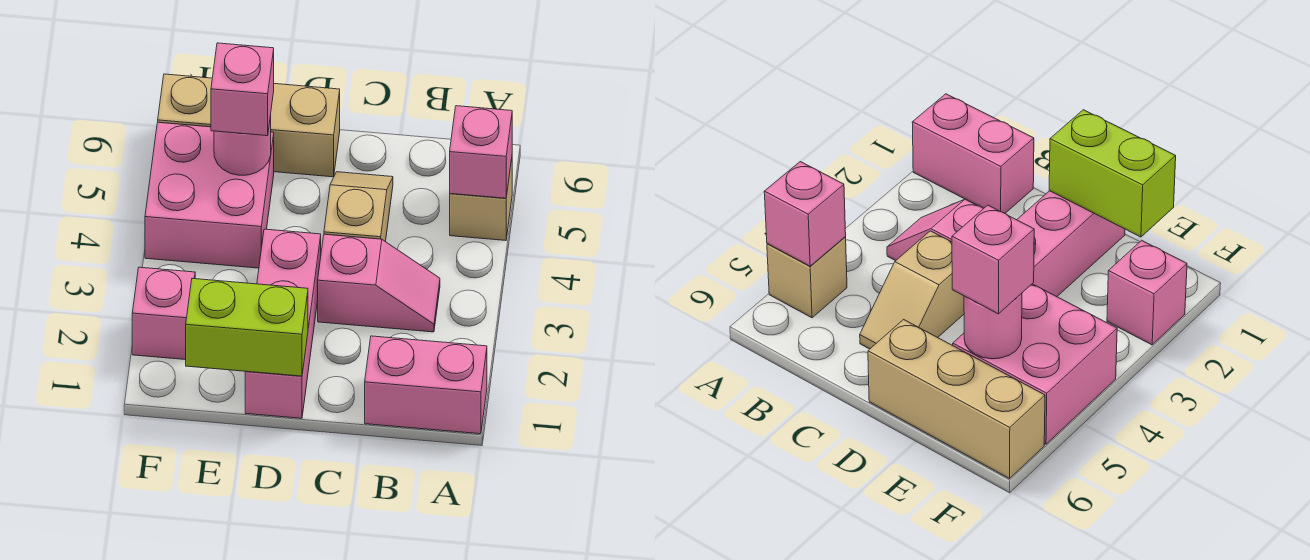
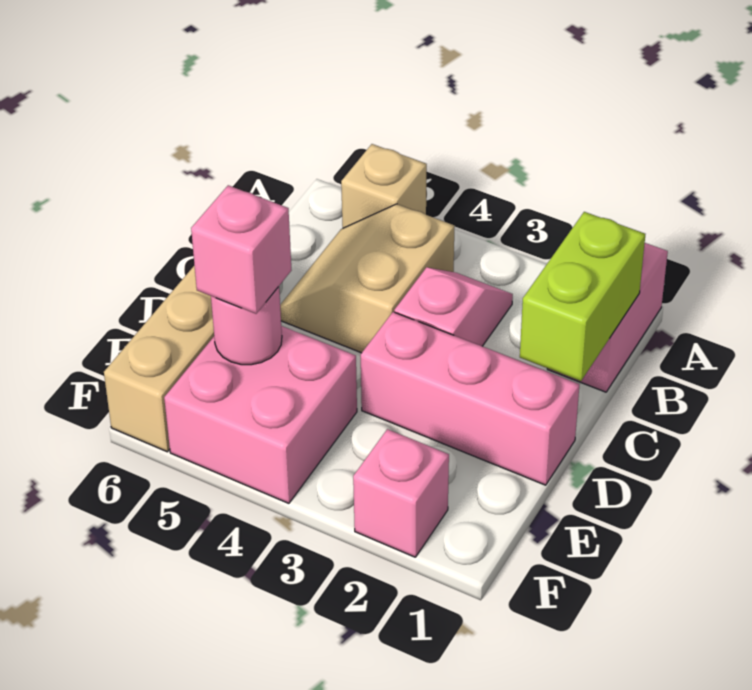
pink brick A5 level 2 -> none
tan slope C4:C5 level 1 top 4 -> tan slope B4:C5 level 1 top 4
lime brick D1:E1 level 2 -> lime brick B1:C1 level 2

